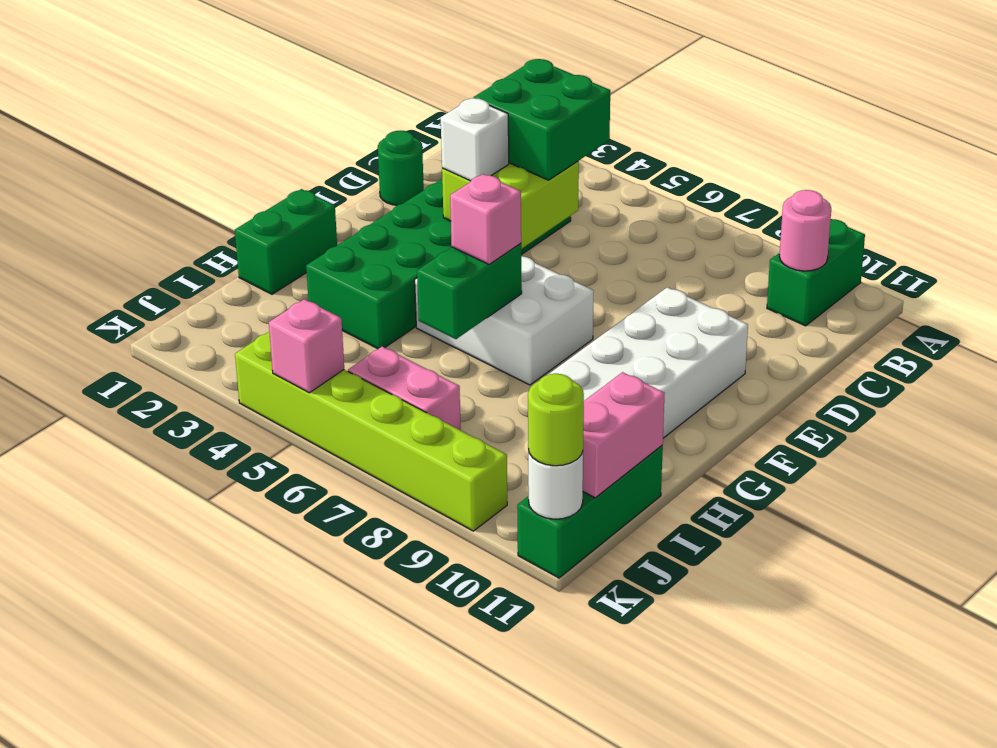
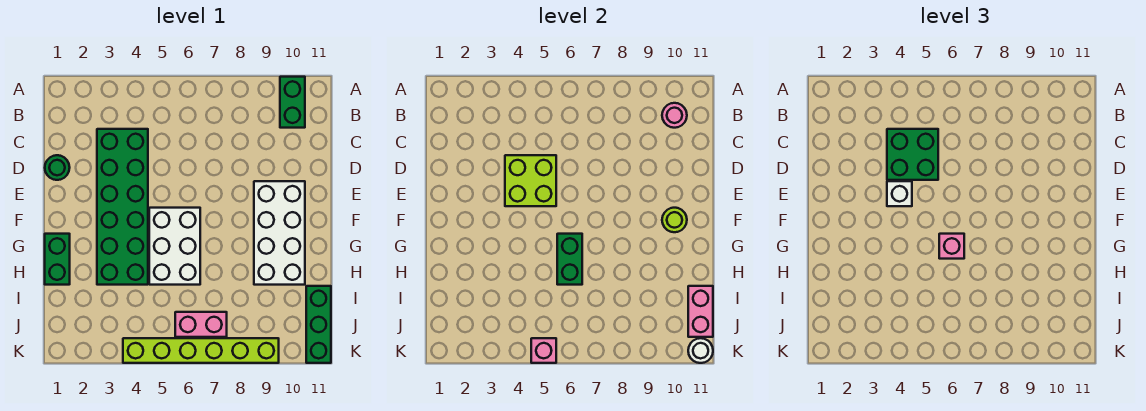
white brick F5:G7 level 1 -> white brick F5:H6 level 1
lime round brick K11 level 3 -> lime round brick F10 level 2

